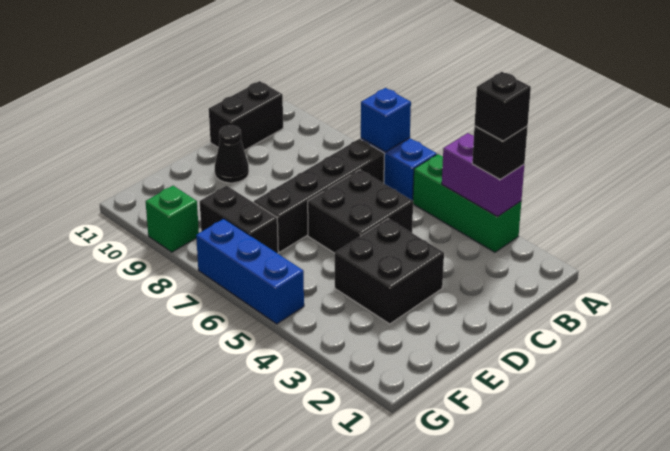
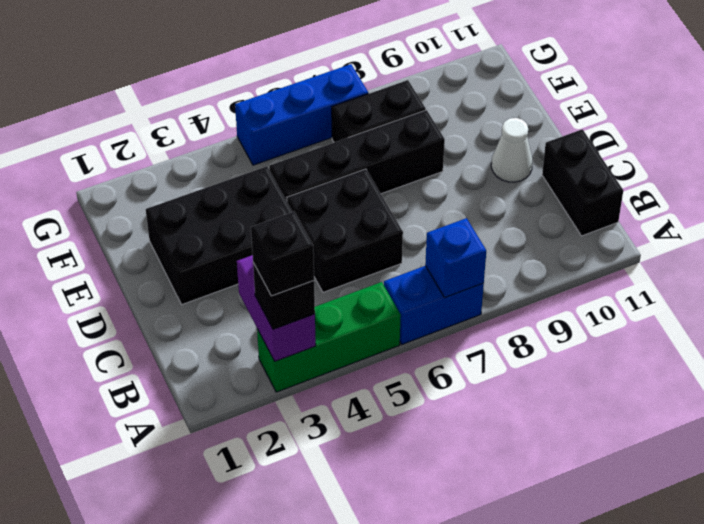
purple brick A3:A4 level 2 -> purple brick A3:B3 level 2
black brick B7:E7 level 1 -> black brick E5:E8 level 1
black brick D3:E4 level 1 -> black brick D2:E4 level 1
black cone D10 level 1 -> white cone D10 level 1
green brick G9 level 1 -> none

